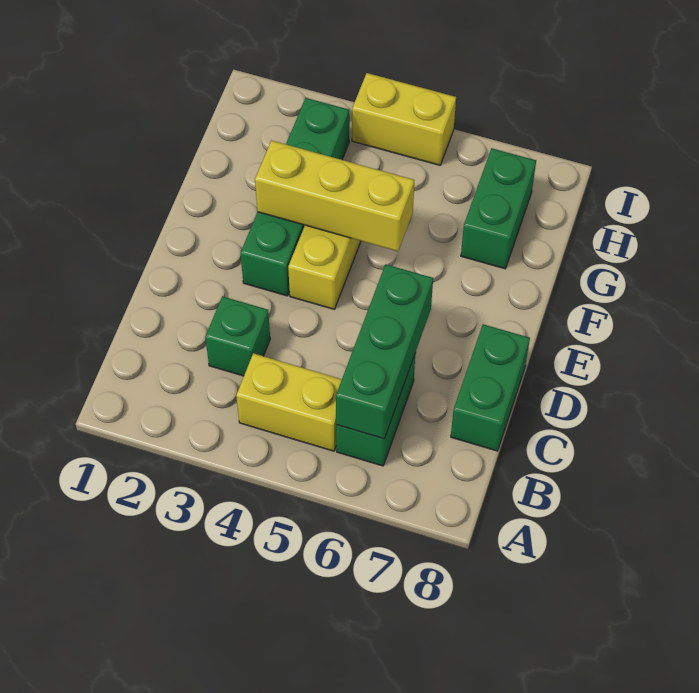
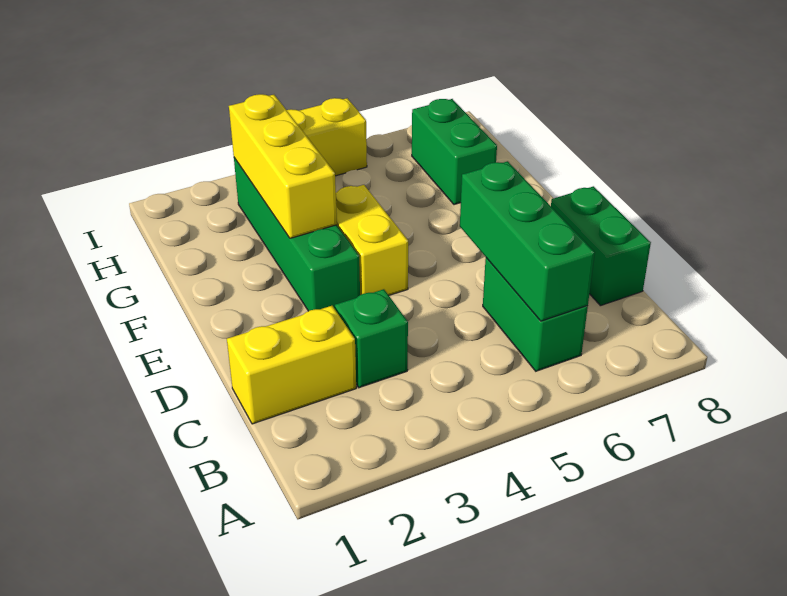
yellow brick B4:B5 level 1 -> yellow brick C1:C2 level 1
yellow brick F3:F5 level 2 -> yellow brick F3:H3 level 2

